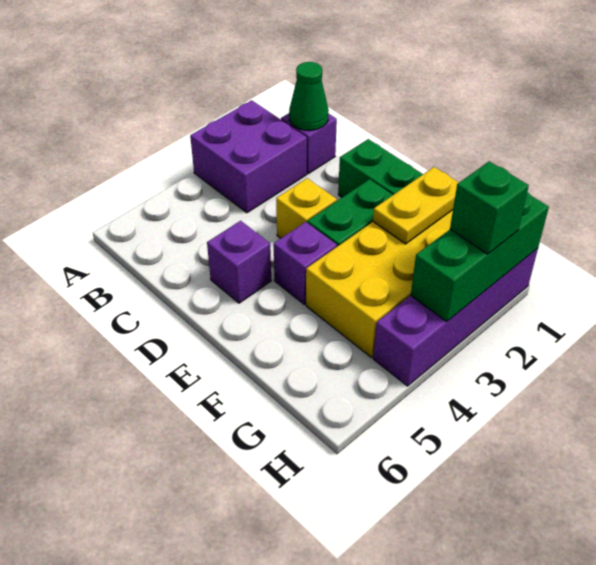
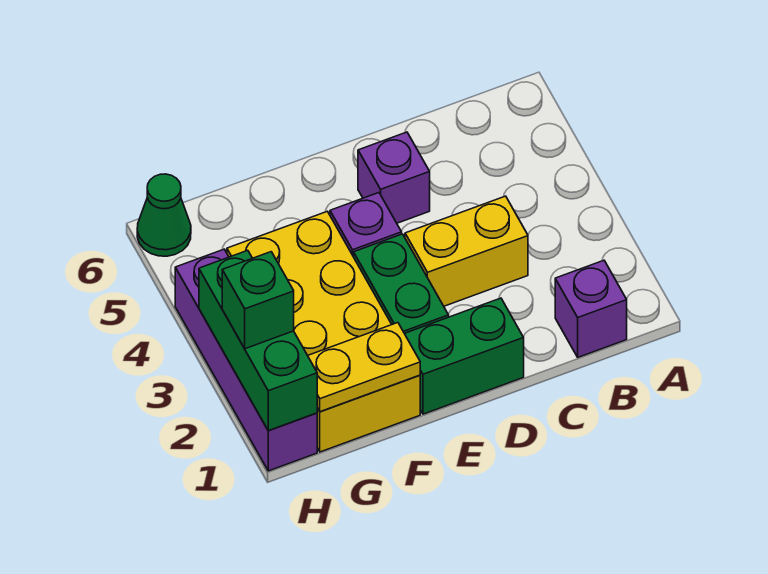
purple brick A2:B3 level 1 -> none
green cone B1 level 2 -> green cone H6 level 1
yellow brick D3 level 1 -> yellow brick C3:D3 level 1
yellow plate F1:F2 level 2 -> yellow plate F1:G1 level 2

